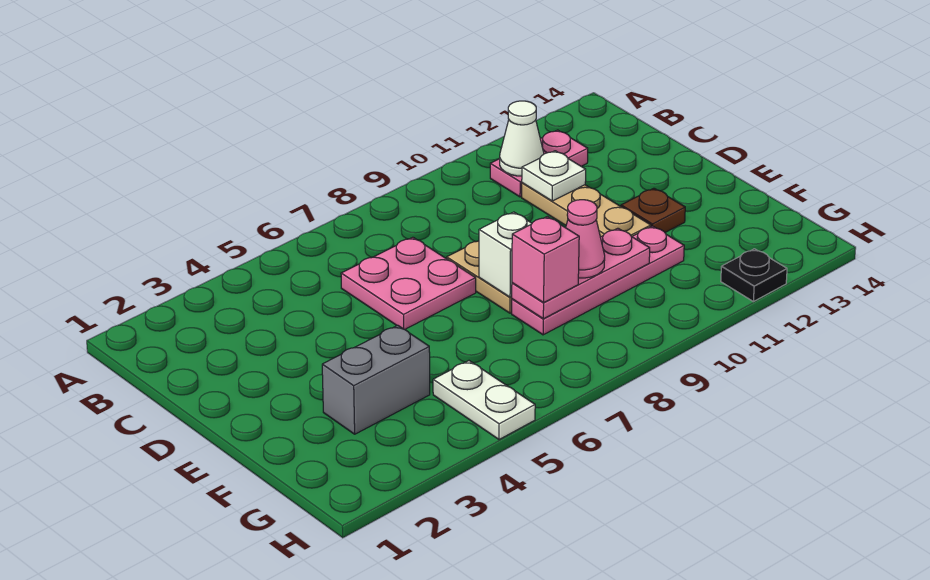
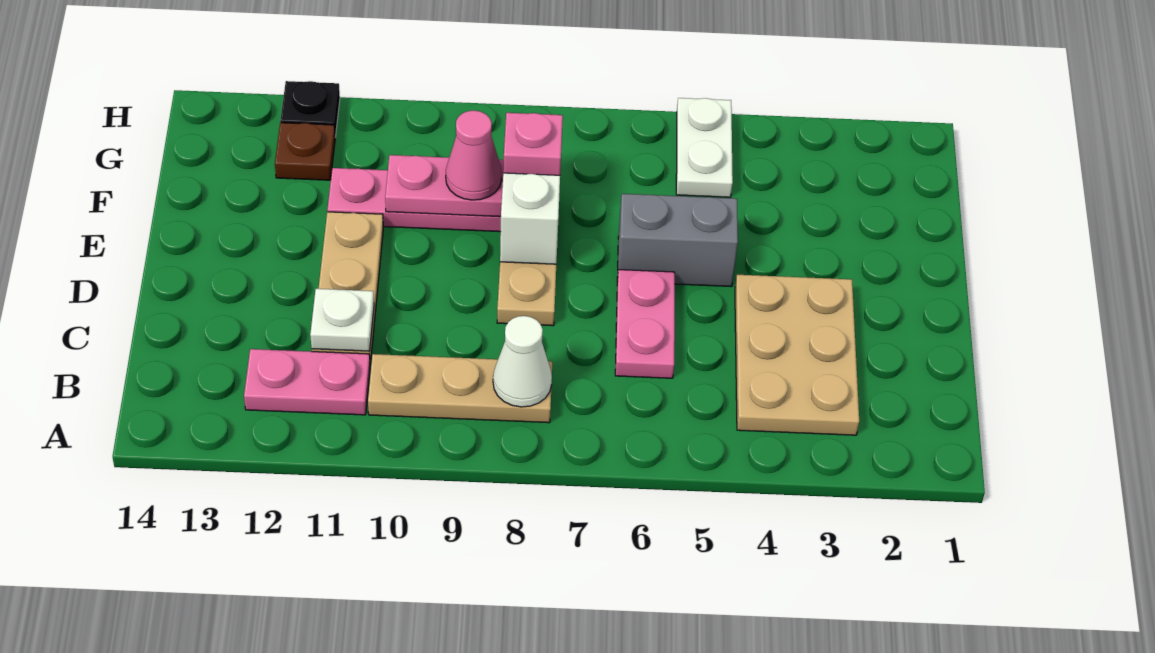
none -> tan plate B3:D4 level 1
none -> tan plate B8:B10 level 1
white cone B11 level 2 -> white cone B8 level 2
pink plate C6:D7 level 1 -> pink plate C6:D6 level 1
brown plate E12 level 1 -> brown plate G12 level 1
grey brick F3:F4 level 1 -> grey brick E5:E6 level 1

